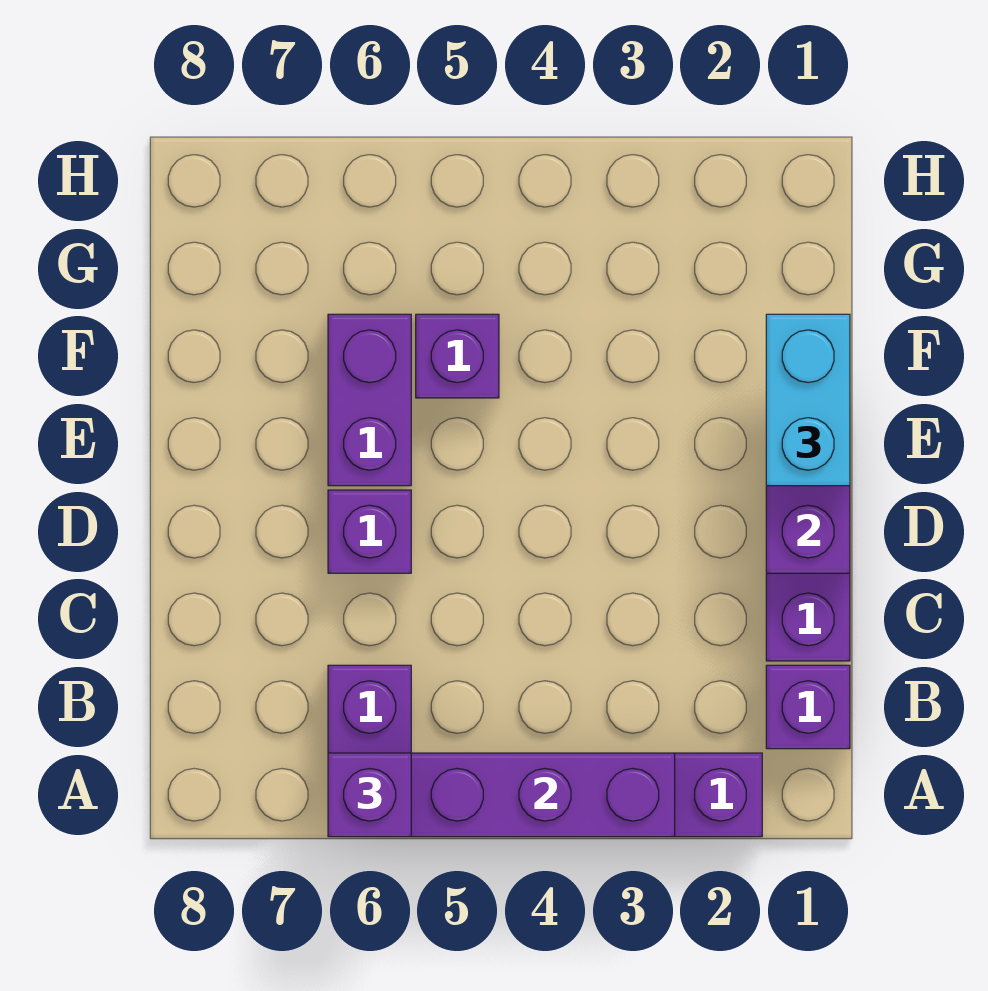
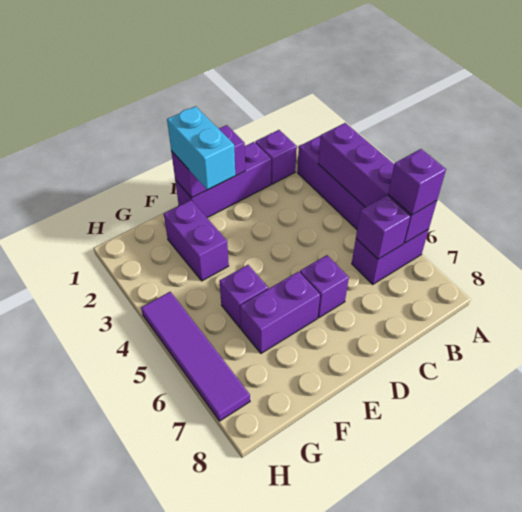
none -> purple brick B6 level 2
cyan brick E1:F1 level 3 -> cyan brick E1:E2 level 3
none -> purple brick F2:F3 level 1
none -> purple tile H4:H7 level 1

